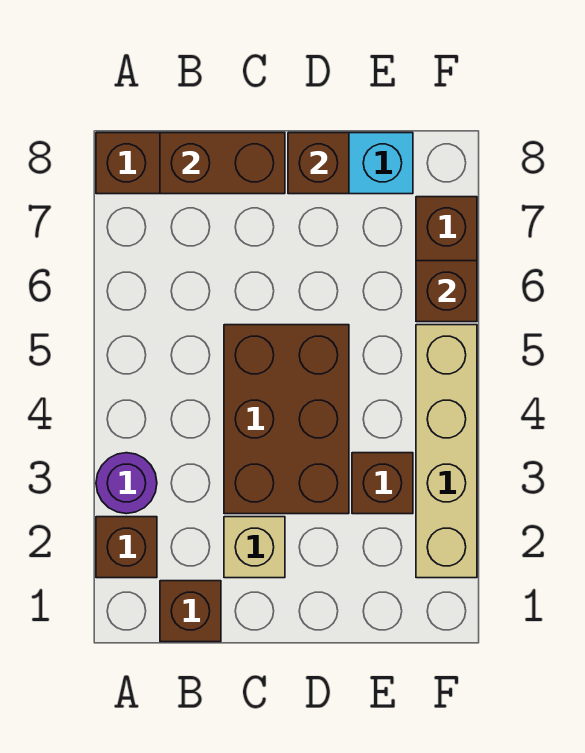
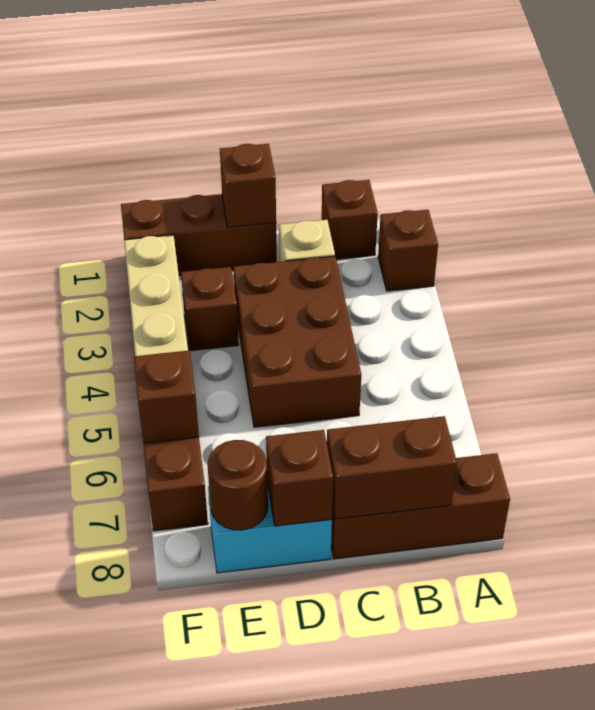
purple round brick A3 level 1 -> none
none -> brown brick D1:F1 level 1
none -> brown brick D1 level 2
none -> brown round brick E8 level 2

